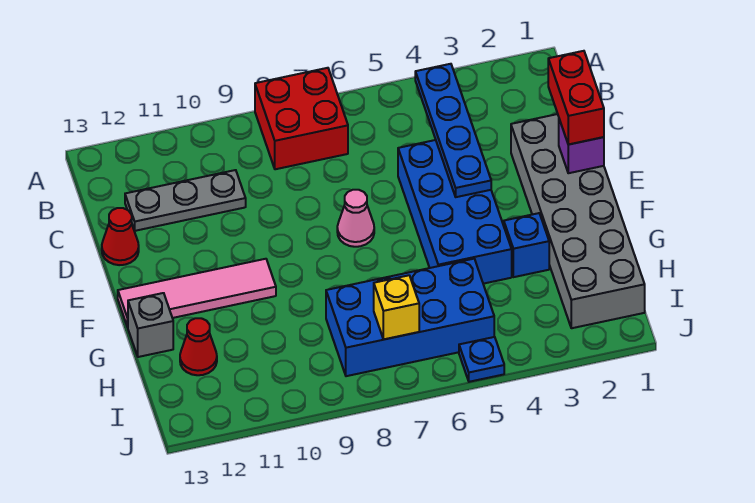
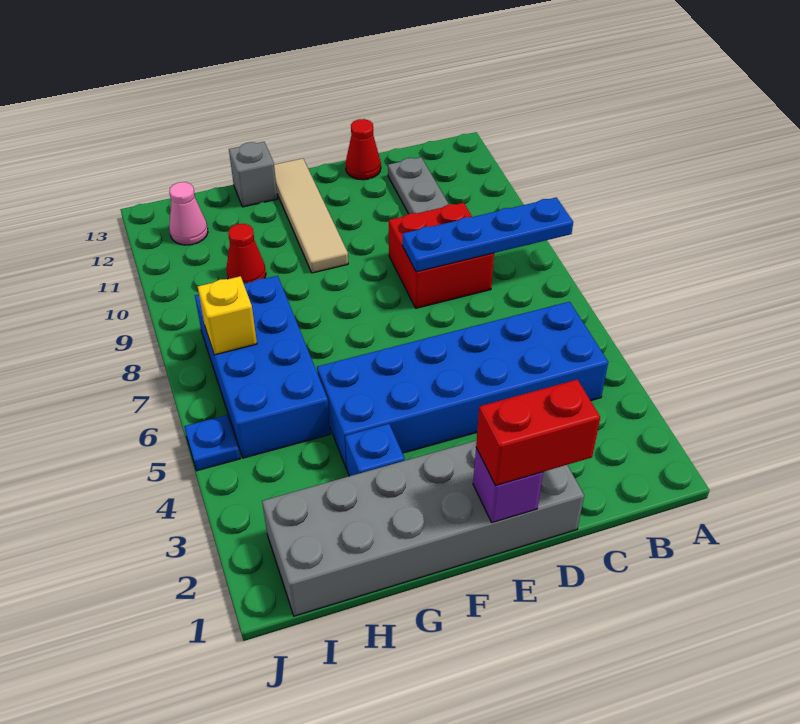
red brick A7:B8 level 1 -> red brick C8:D9 level 1
blue plate B4:E4 level 2 -> blue plate A8:D8 level 2
blue brick D4:G5 level 1 -> blue brick B4:G5 level 1
pink cone E7 level 1 -> pink cone I12 level 1
pink tile F10:F13 level 1 -> tan tile F10:F13 level 1
red cone H12 level 1 -> red cone H10 level 1

